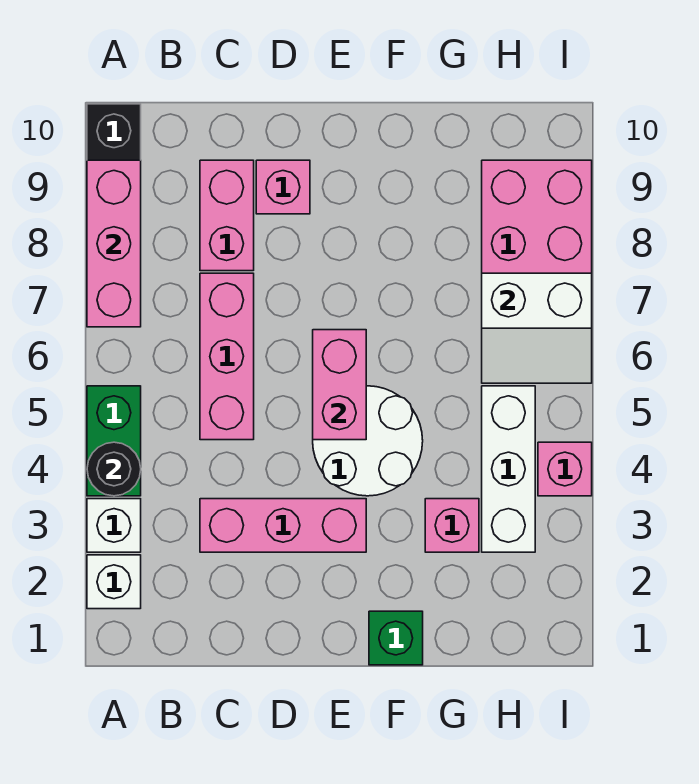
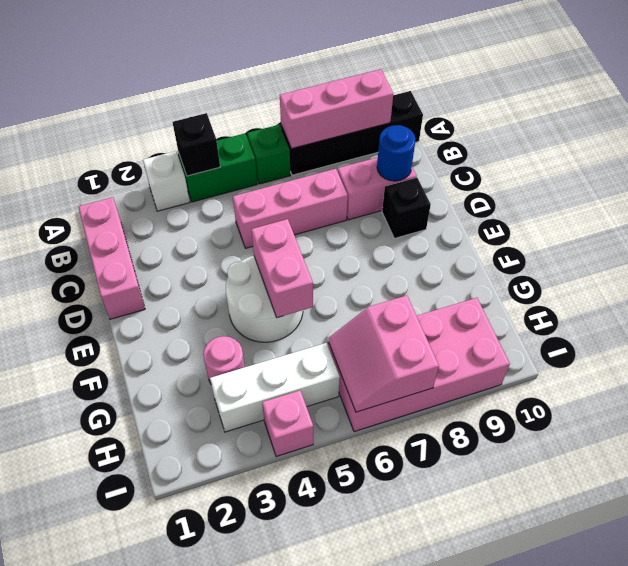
white brick A2 level 1 -> none
black round brick A4 level 2 -> black brick A4 level 2
pink brick C3:E3 level 1 -> pink brick B1:D1 level 1
none -> blue round brick C9 level 2
pink brick D9 level 1 -> black brick D9 level 1
pink brick E5:E6 level 2 -> pink brick E5:F5 level 2
green brick F1 level 1 -> green brick A6 level 1
pink brick G3 level 1 -> pink round brick G3 level 1
white slope H6:I7 level 2 top 7 -> pink slope H6:I7 level 2 top 7

